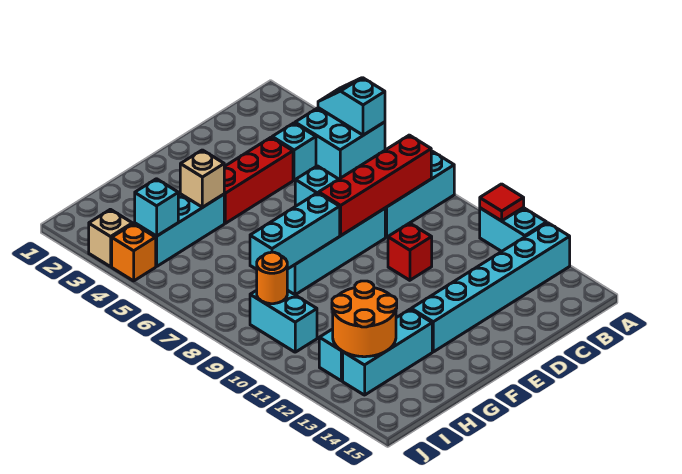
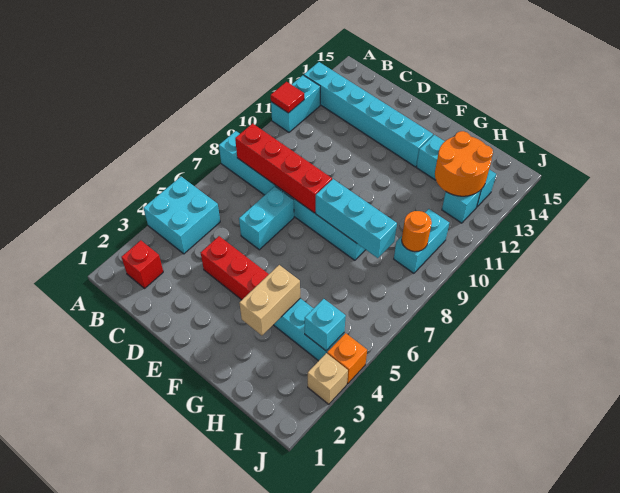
cyan slope A4:A5 level 2 top 5 -> none
cyan brick C4 level 1 -> none
red brick D10 level 1 -> red brick B2 level 1
tan brick G4 level 2 -> tan brick G3:G4 level 2

